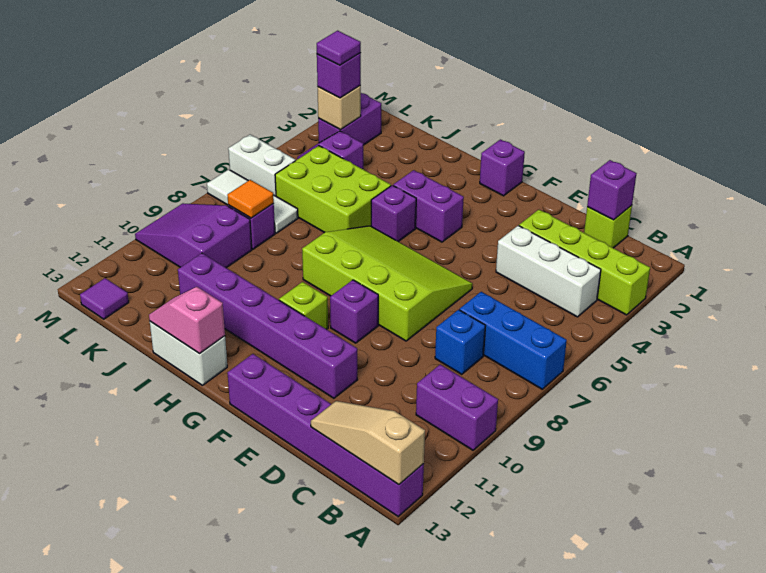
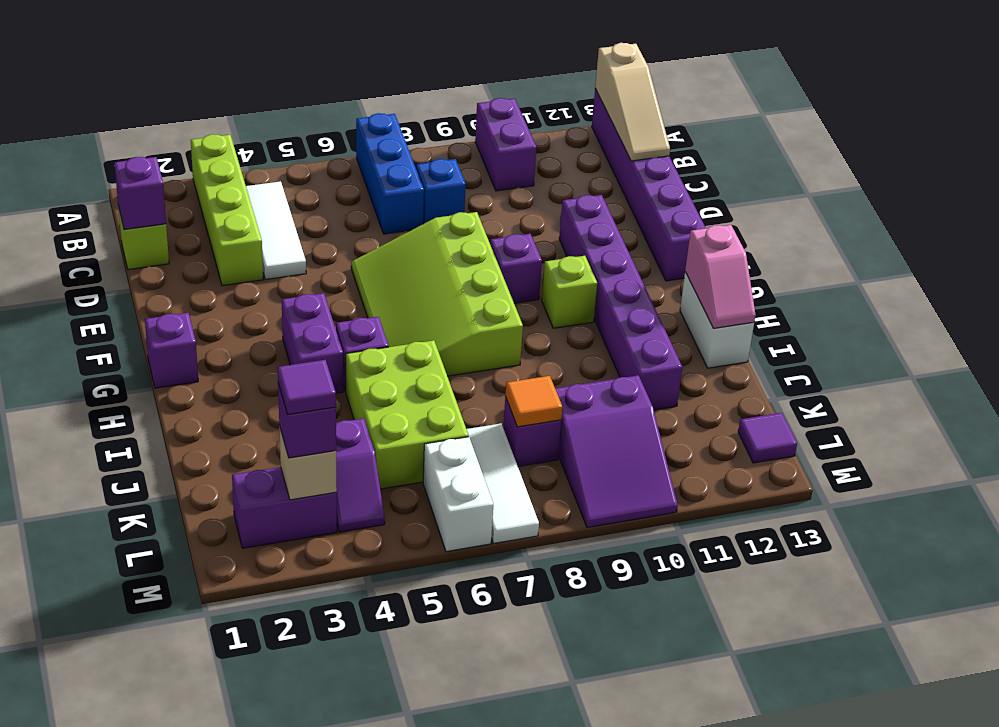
white brick B4:D4 level 1 -> white tile B4:D4 level 1

